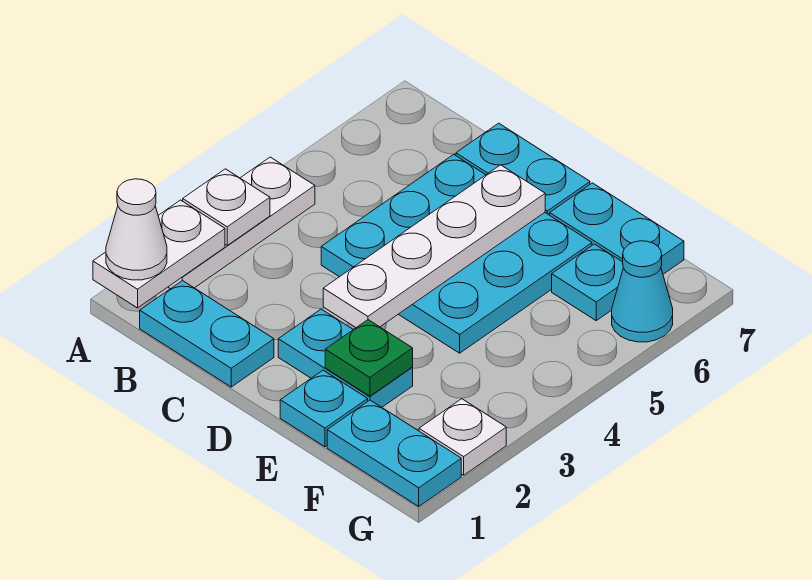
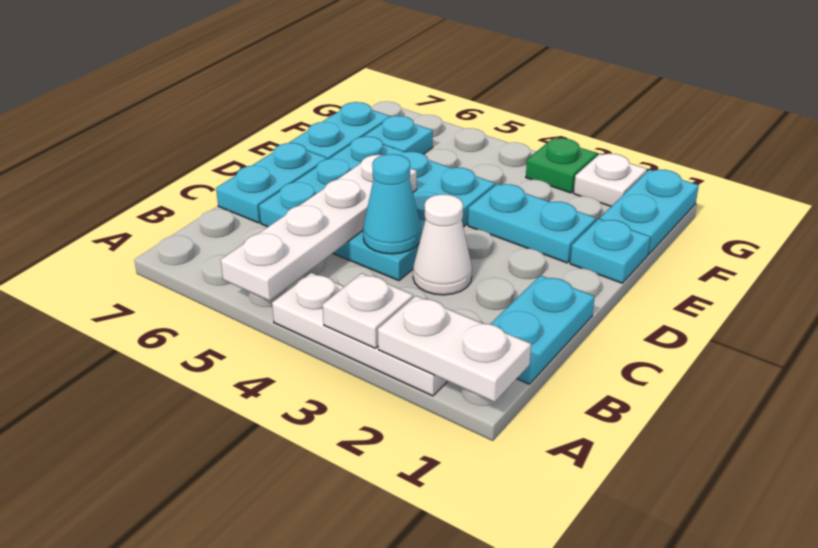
white cone A1 level 3 -> white cone C3 level 1
cyan plate D2:E2 level 1 -> cyan plate E2:E3 level 1
white plate D3:D6 level 2 -> white plate A5:D5 level 2
green plate E2 level 2 -> green plate G3 level 1
cyan cone G6 level 1 -> cyan cone C4 level 2

